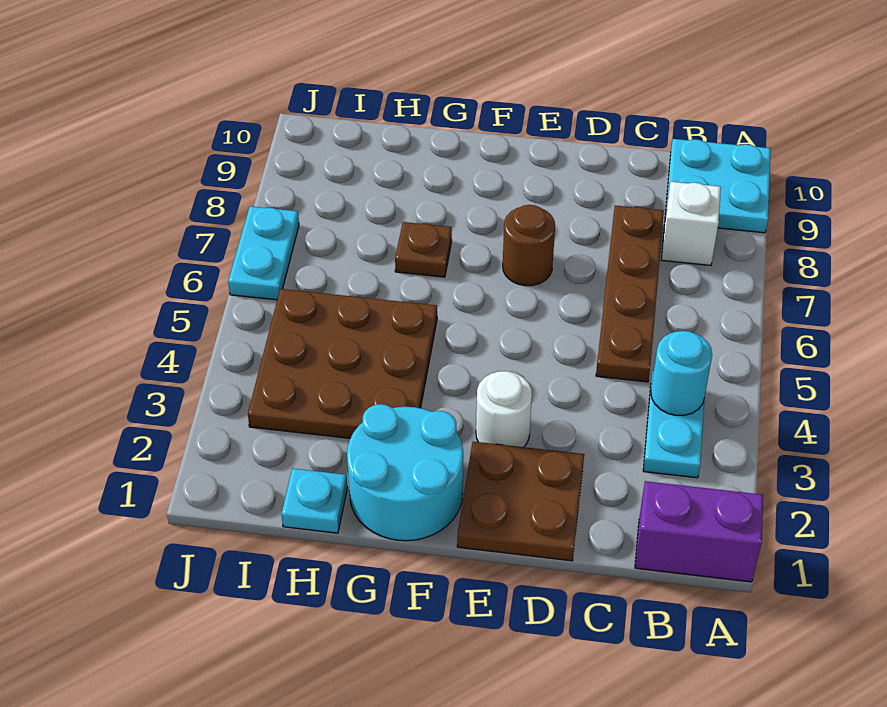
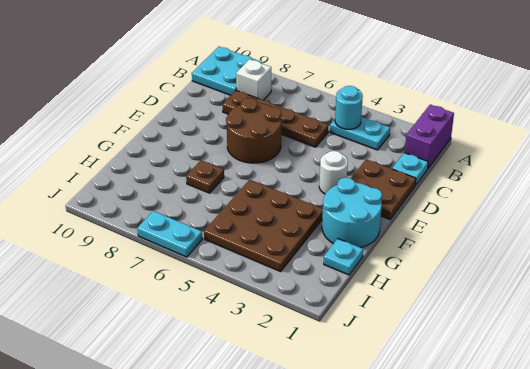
none -> cyan plate C1 level 1
brown round brick E7 level 1 -> brown round brick D6:E7 level 1

